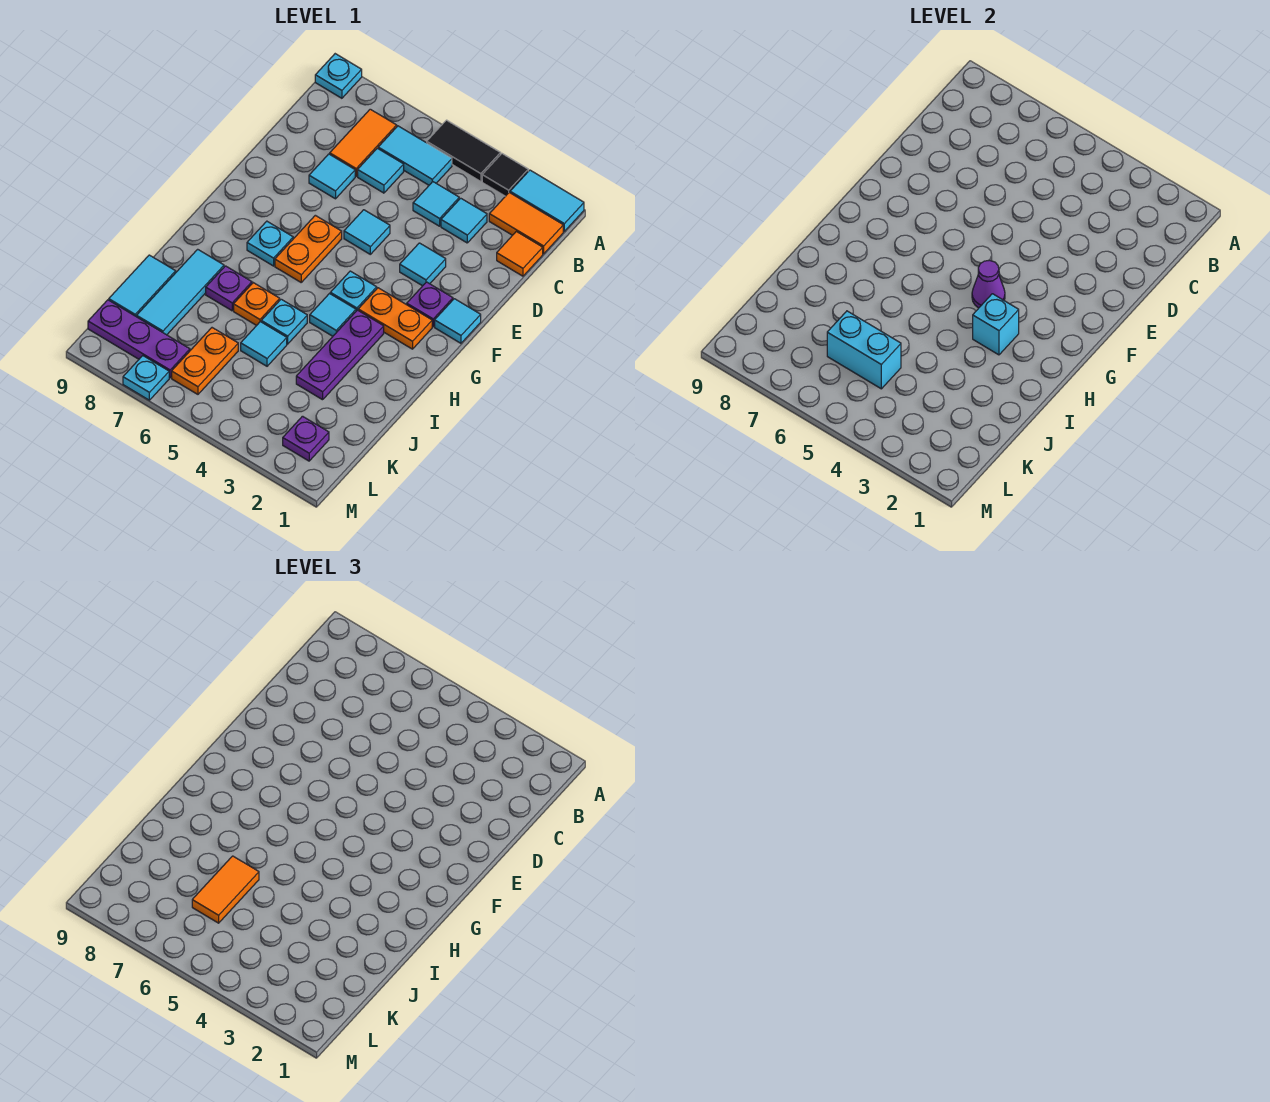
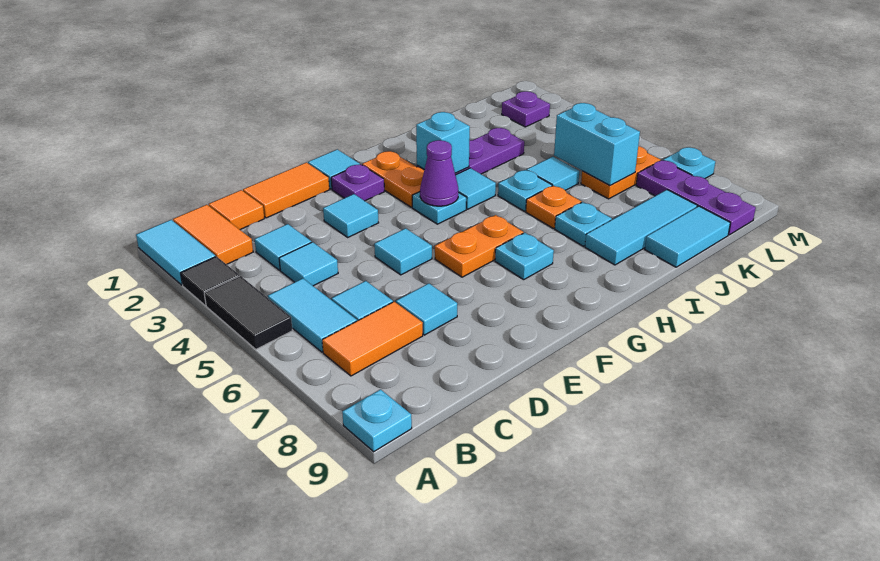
purple plate I7 level 1 -> cyan plate I7 level 1
orange tile J6:K6 level 3 -> orange tile D1:E1 level 1

